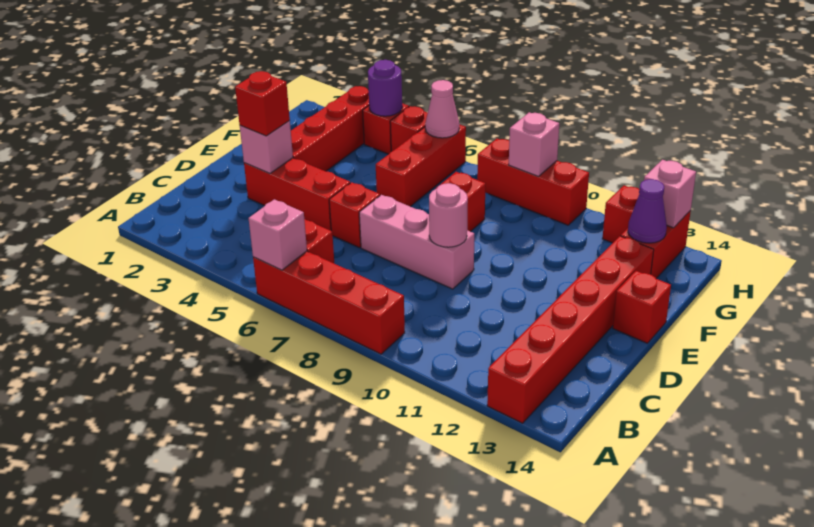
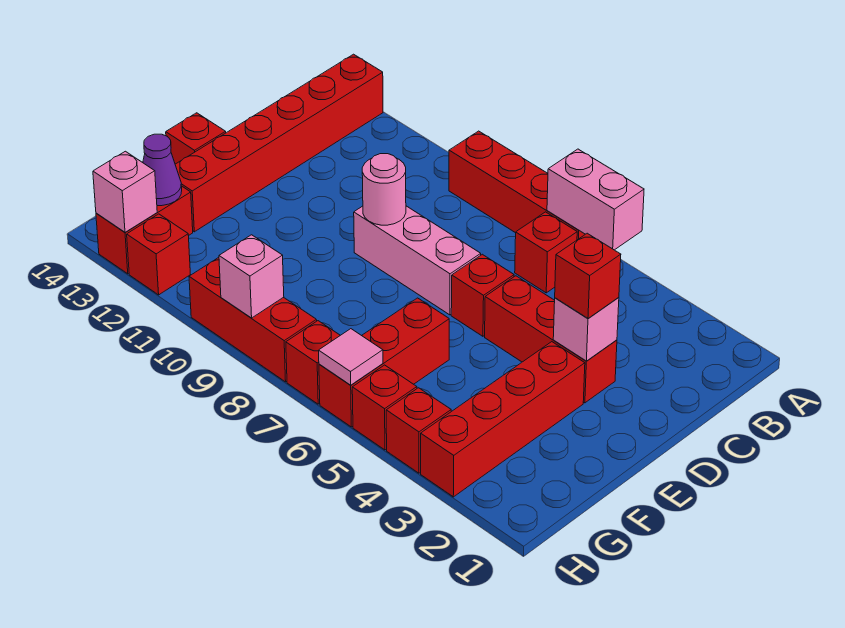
pink brick A6 level 2 -> pink brick A5:A6 level 2
red brick F8 level 1 -> red brick H7 level 1
purple round brick H4 level 2 -> none
pink cone H6 level 2 -> pink tile H6 level 2

